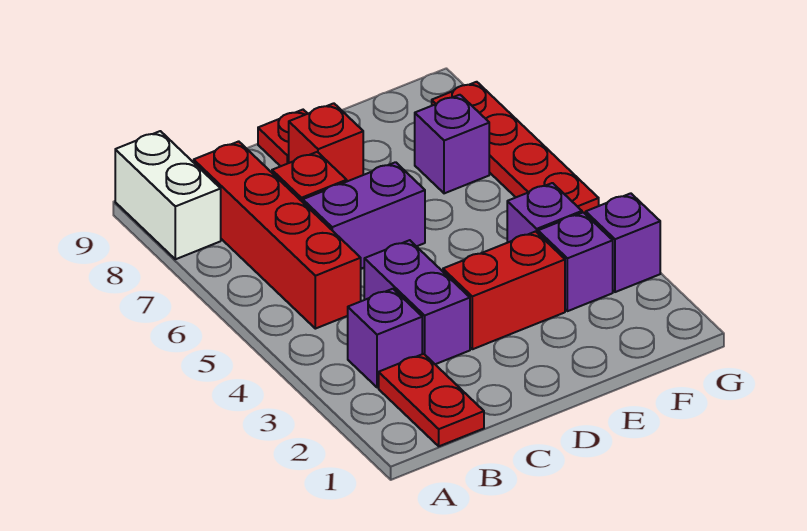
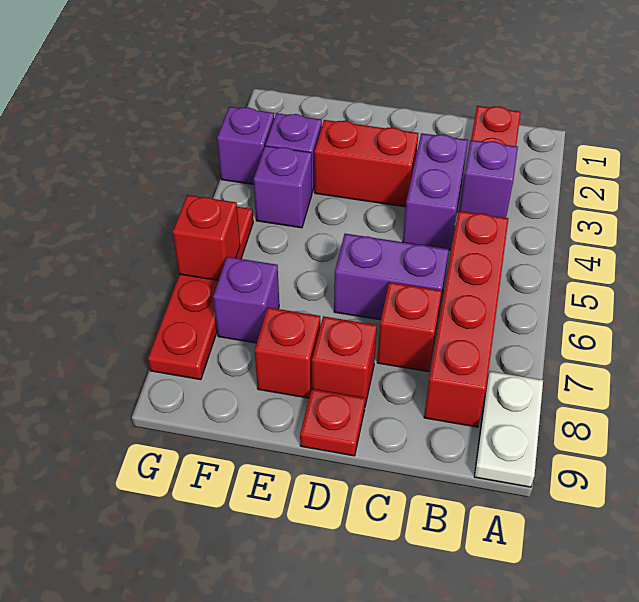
white brick A8:A9 level 1 -> white plate A8:A9 level 1
none -> red brick E8 level 1
none -> red brick G6 level 2

